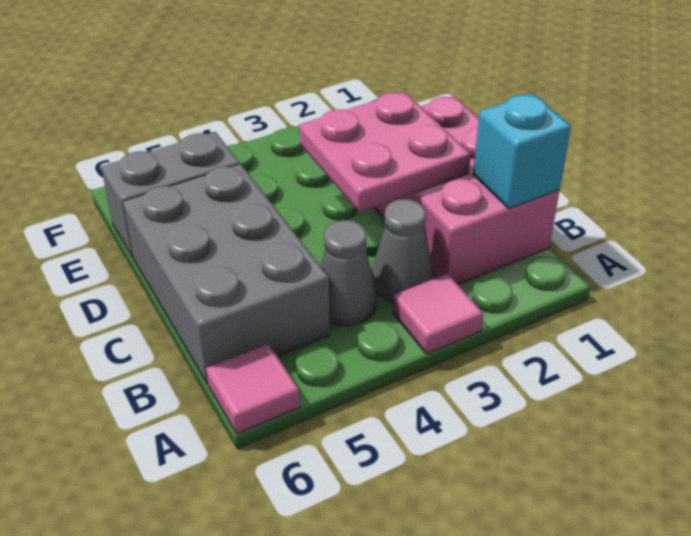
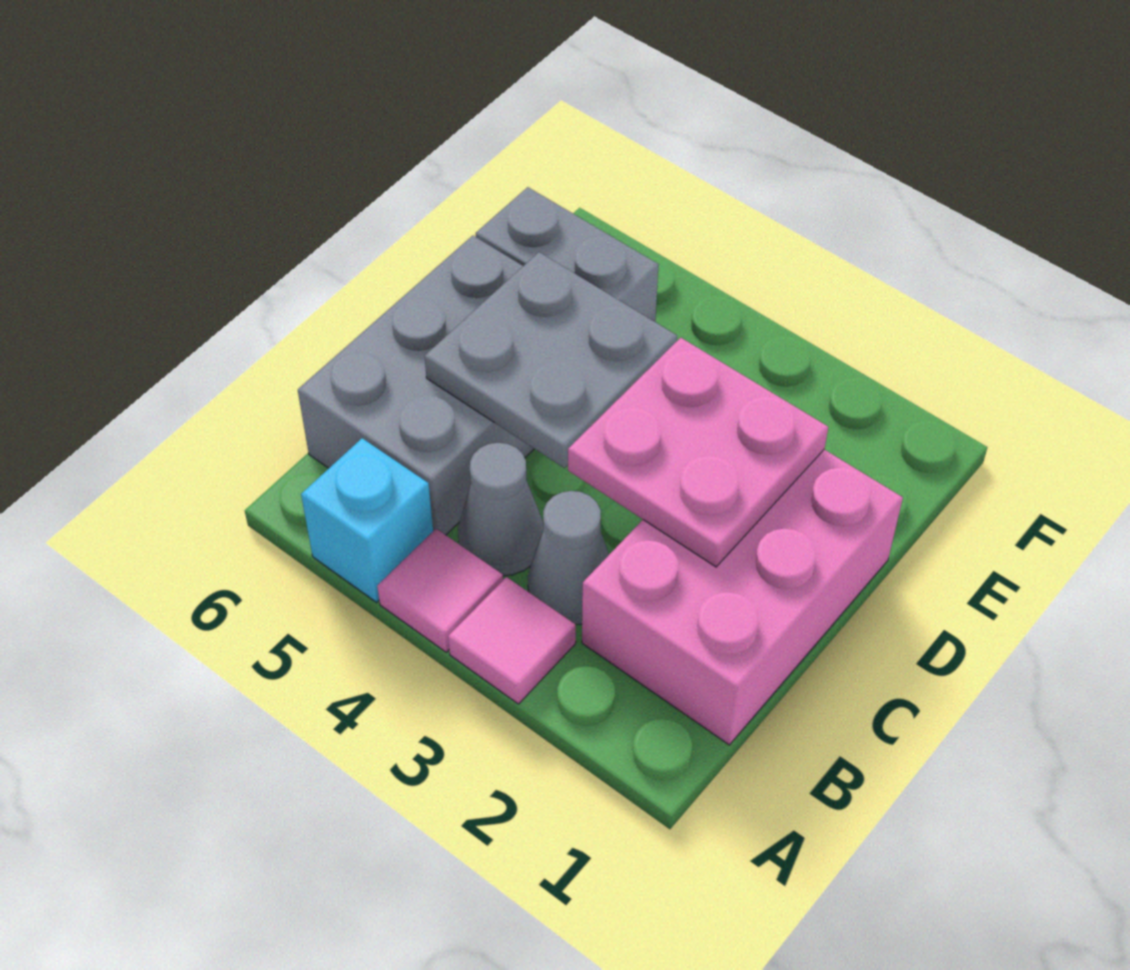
pink tile A6 level 1 -> pink tile A4 level 1
cyan brick B1 level 2 -> cyan brick A5 level 1
none -> grey plate C4:D5 level 2

